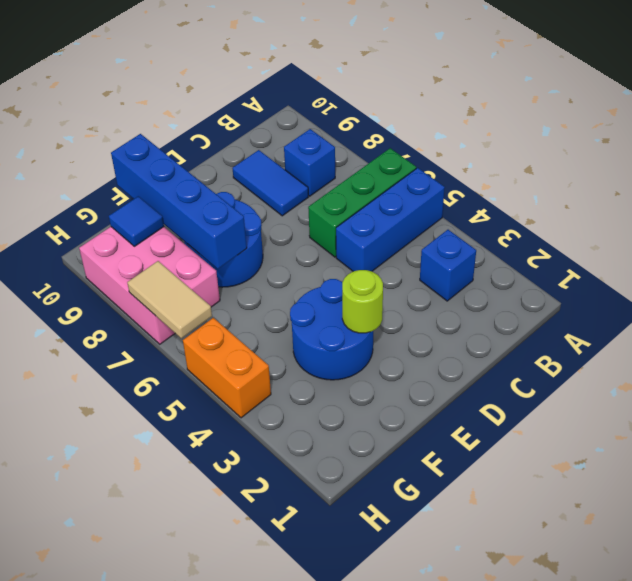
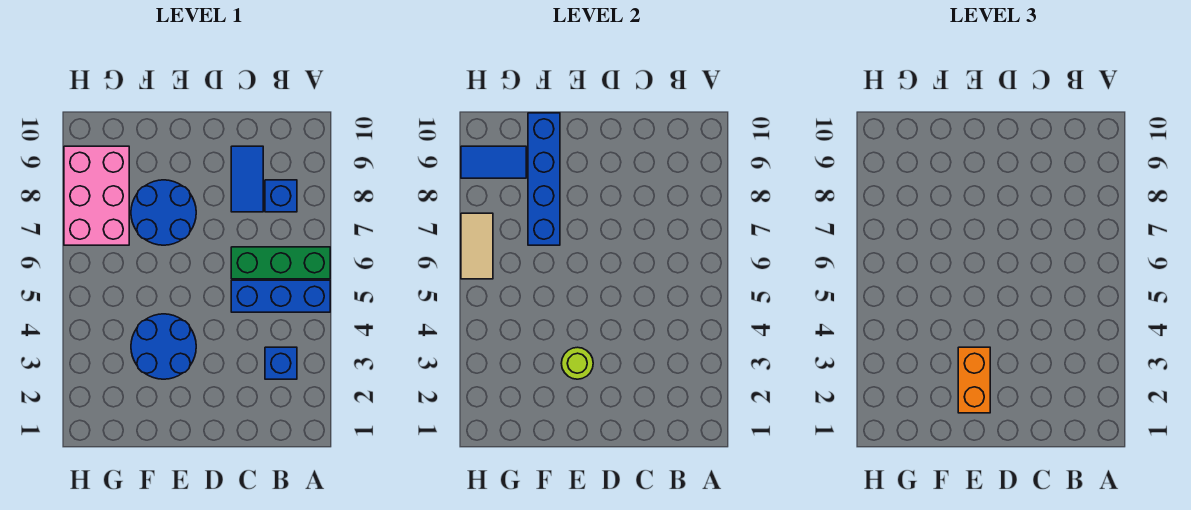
blue tile G9 level 2 -> blue tile G9:H9 level 2
orange brick H4:H5 level 1 -> orange brick E2:E3 level 3

